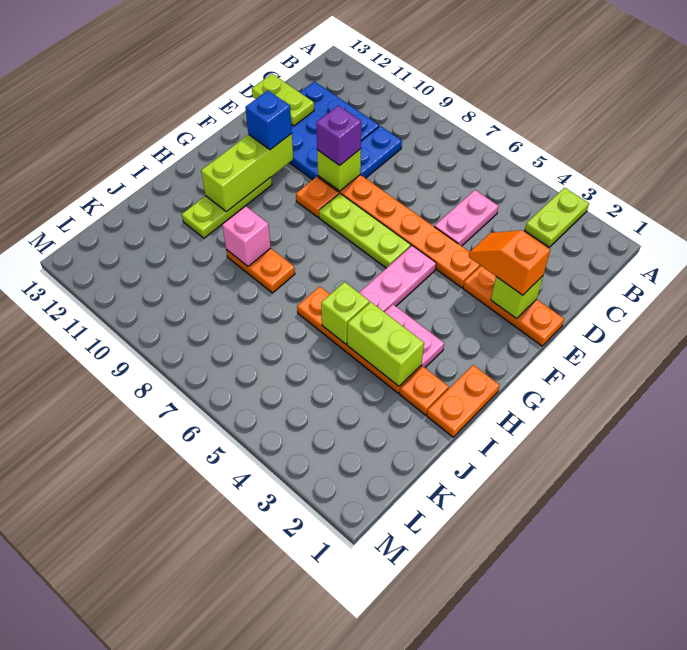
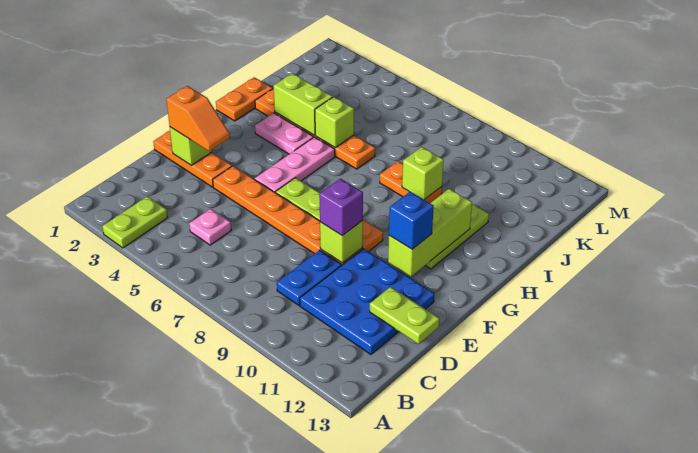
pink plate C5:D5 level 1 -> pink plate C5 level 1
pink brick I9 level 2 -> lime brick I9 level 2

